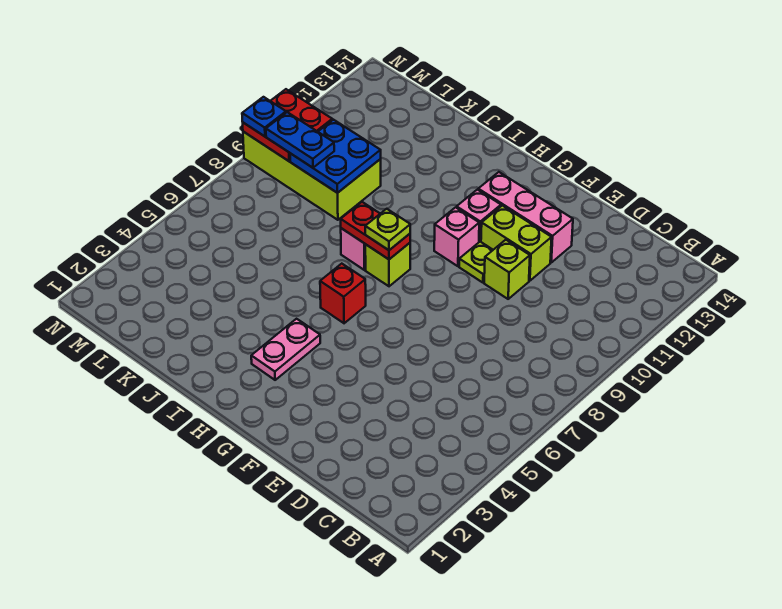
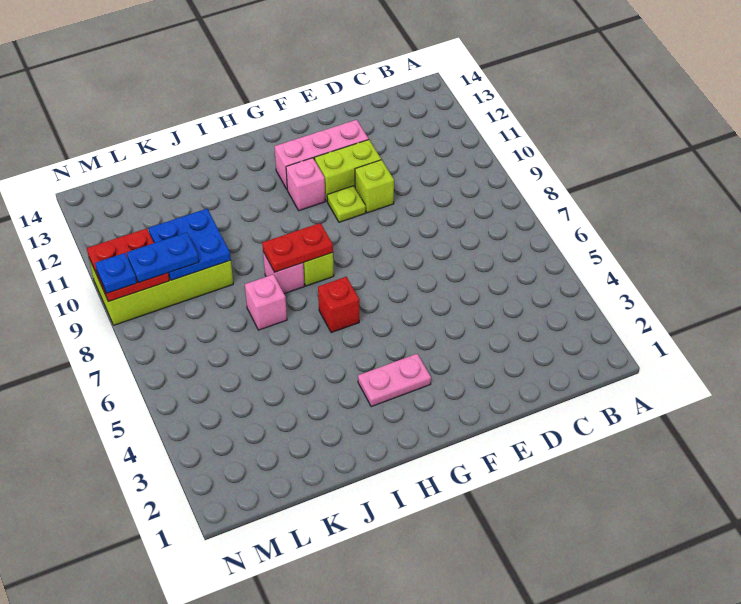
pink brick G10 level 1 -> pink brick J7 level 1
pink plate H3:H4 level 1 -> pink plate G3:H3 level 1
lime plate H8 level 3 -> none

